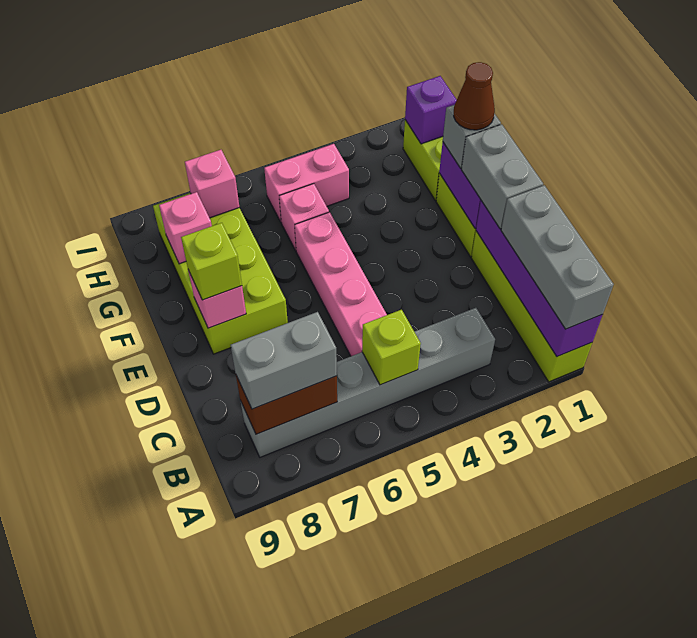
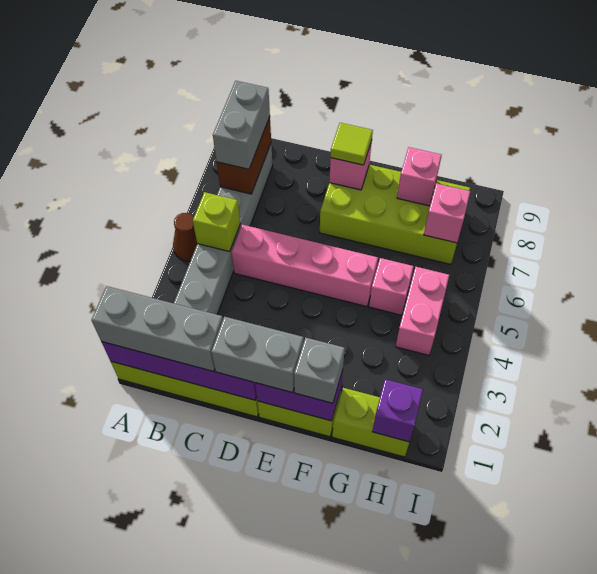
lime brick E8 level 3 -> lime tile E8 level 3
brown cone F1 level 4 -> brown cone A5 level 1

